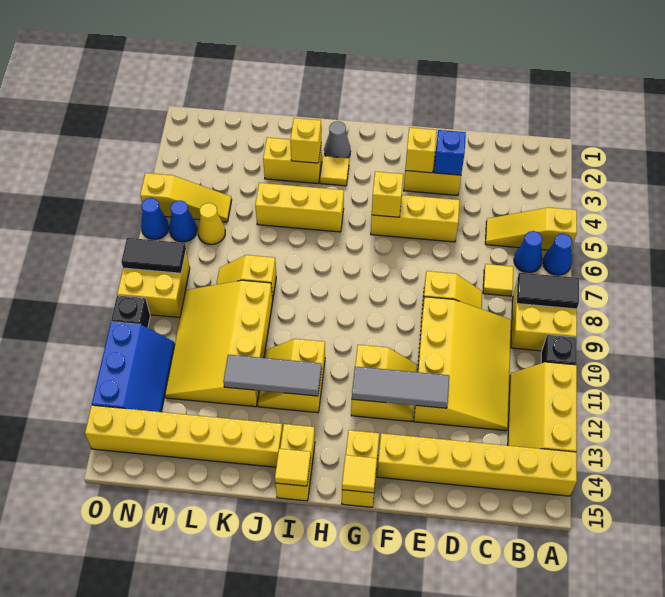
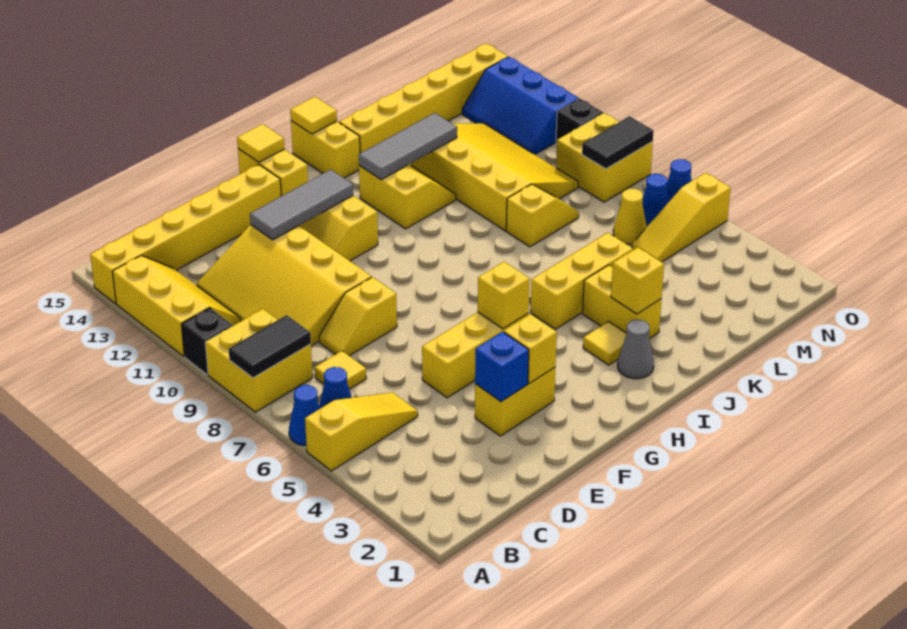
yellow brick J3:K3 level 1 -> yellow brick J3:J4 level 1

